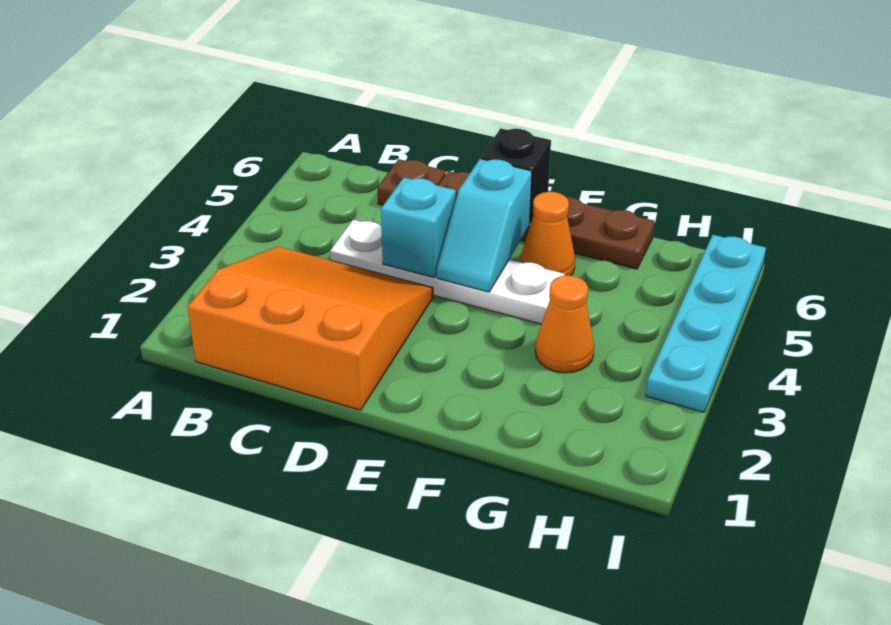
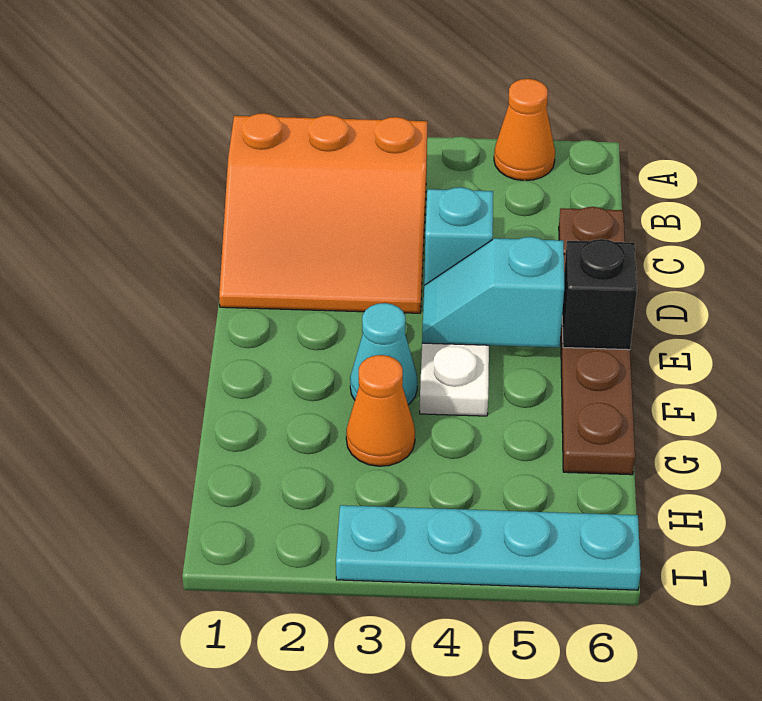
orange slope B1:D3 level 1 top 1 -> orange slope B1:D3 level 1 top B
none -> cyan cone F3 level 1
orange cone F5 level 1 -> orange cone A5 level 1

